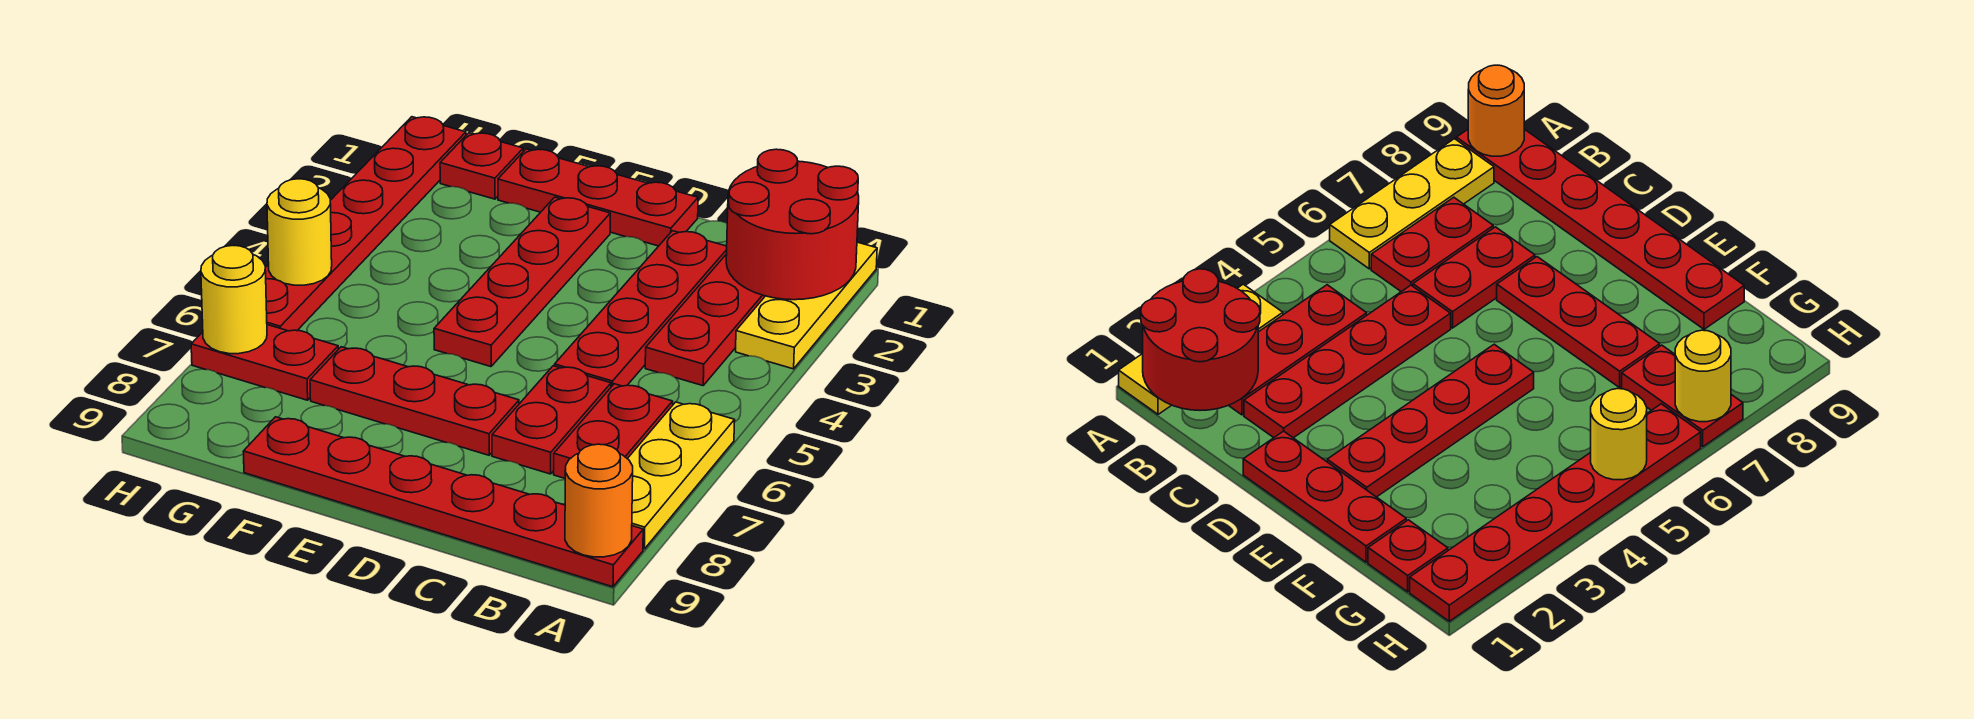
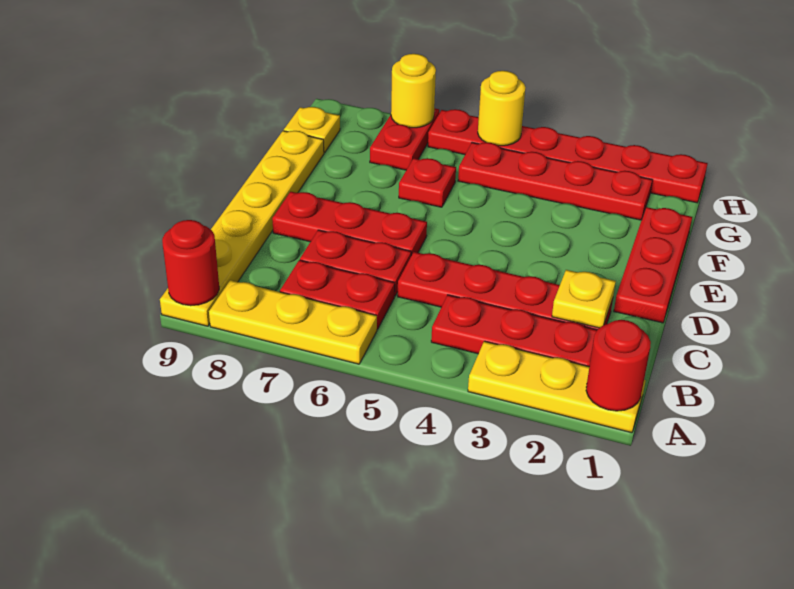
red round brick A1:B2 level 2 -> red round brick A1 level 2
red plate A9:F9 level 1 -> yellow plate A9:F9 level 1
orange round brick A9 level 2 -> red round brick A9 level 2
none -> yellow plate C2 level 2
red plate D7:F7 level 1 -> red plate D6:D8 level 1
red plate E2:E5 level 1 -> red plate G2:G5 level 1
red plate G1 level 1 -> red plate F6 level 1
none -> yellow plate G9 level 1

